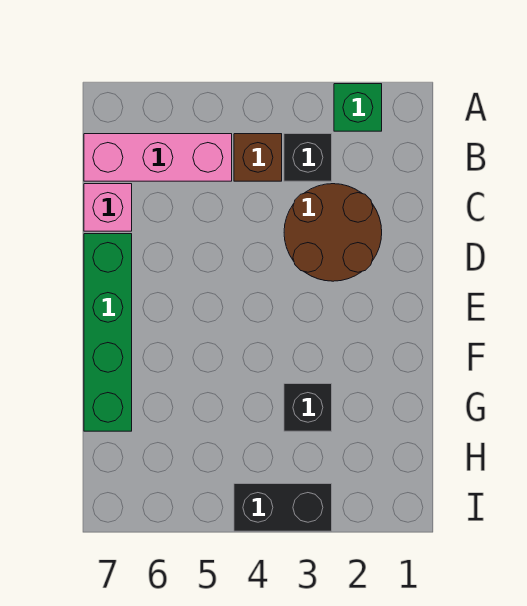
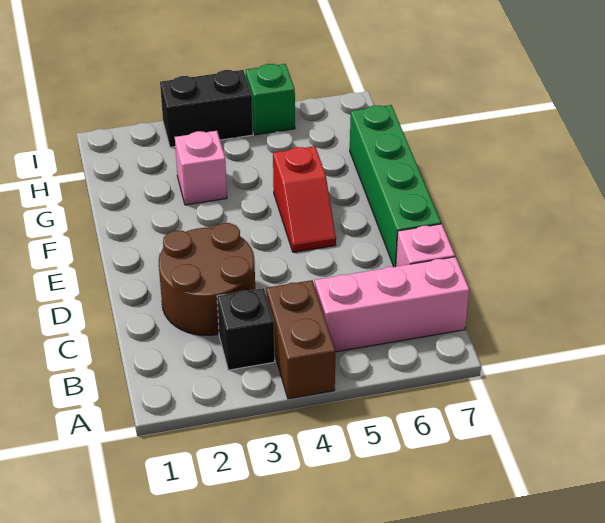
green brick A2 level 1 -> green brick I5 level 1
brown brick B4 level 1 -> brown brick A4:B4 level 1
none -> red slope E5:F5 level 1 top F
black brick G3 level 1 -> pink brick G3 level 1

